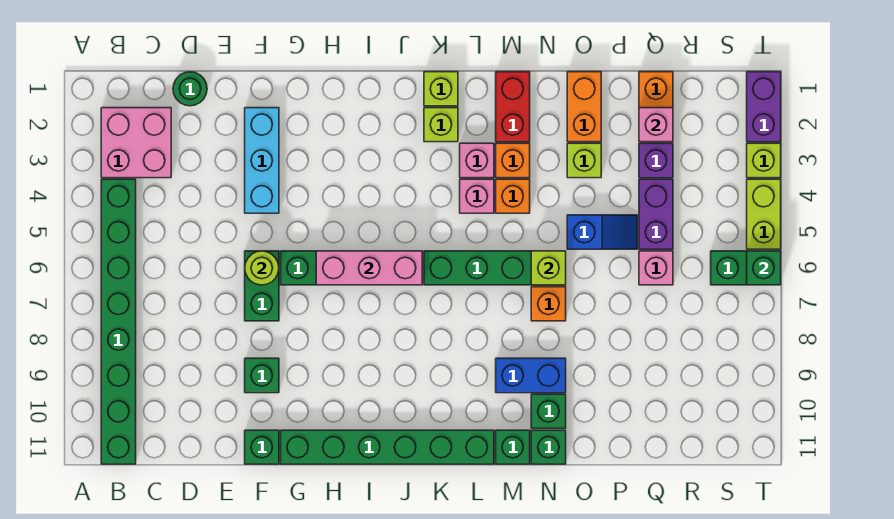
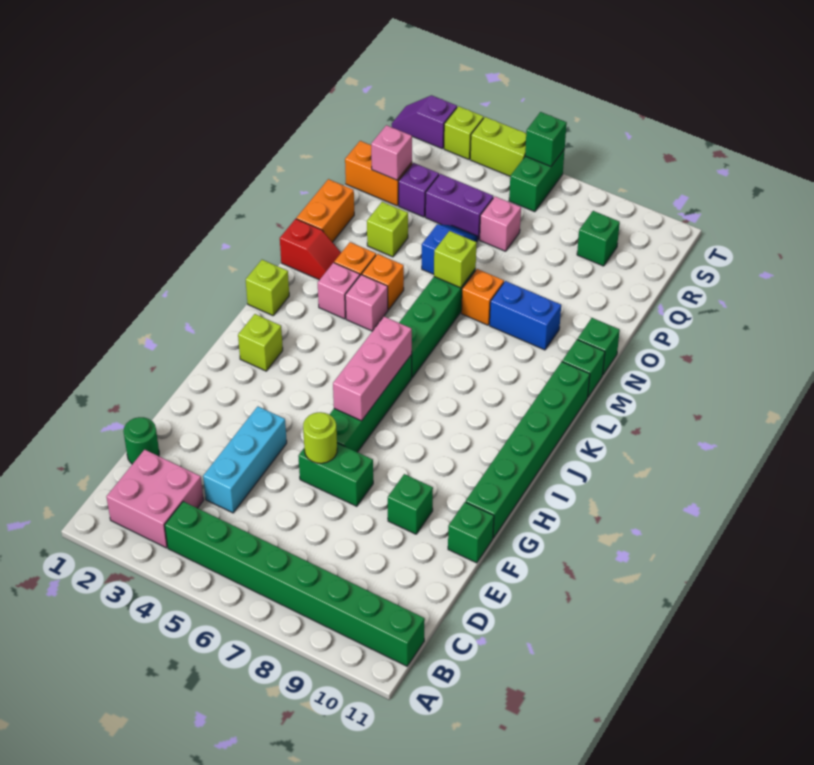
cyan brick F2:F4 level 1 -> cyan brick D4:F4 level 1
lime brick K2 level 1 -> lime brick I2 level 1
red brick M1:M2 level 1 -> red slope M1:M2 level 1 top 1
blue brick M9:N9 level 1 -> blue brick N8:N9 level 1
green brick N10 level 1 -> green brick R9 level 1
orange brick O1:O2 level 1 -> orange brick N1:O1 level 1
purple brick T1:T2 level 1 -> purple slope T1:T2 level 1 top 2

